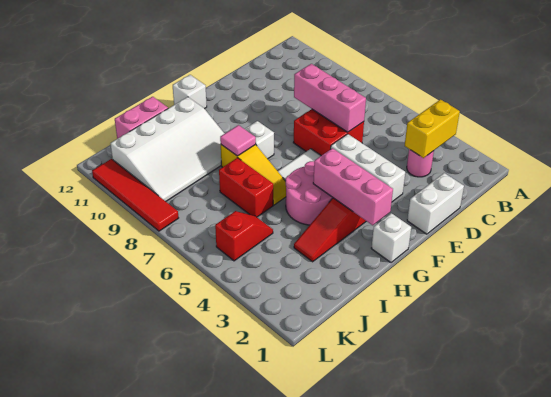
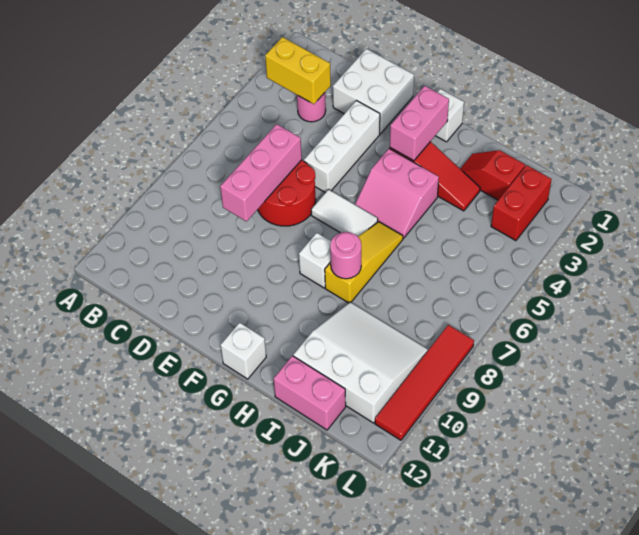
white brick D1:E1 level 1 -> white brick D1:E2 level 1
red brick D6:E7 level 1 -> red round brick D6:E7 level 1
pink brick G2:G4 level 2 -> pink brick G2:G3 level 2
pink round brick G4:H5 level 1 -> pink slope G4:H5 level 1 top 4
pink tile H8 level 2 -> pink round brick H8 level 2
white slope H9:K11 level 1 top 11 -> white slope I9:K11 level 1 top 11
red brick I6:I7 level 1 -> red brick K2:K3 level 1
red slope J5:K5 level 1 top K -> red slope I2:J2 level 1 top J

